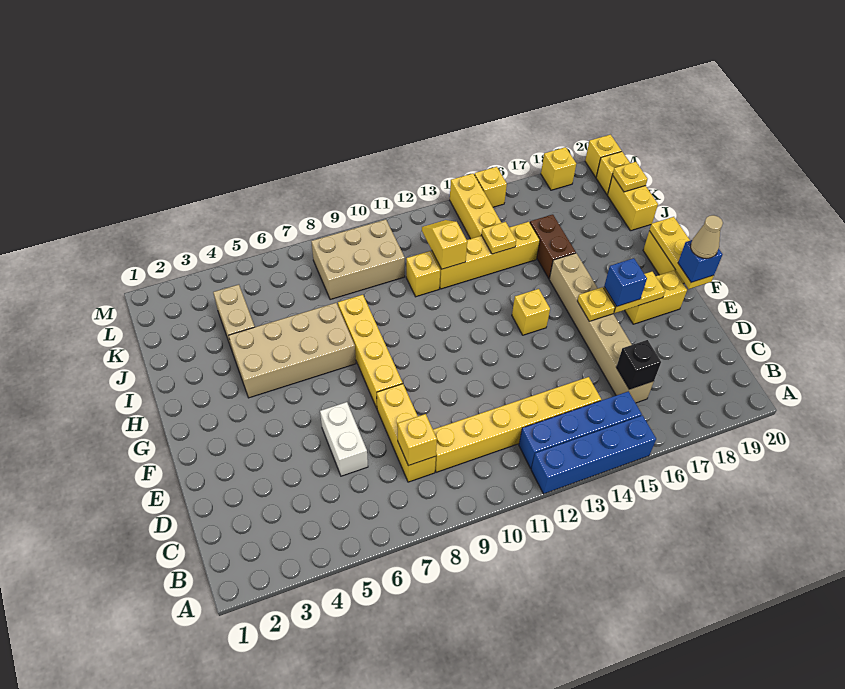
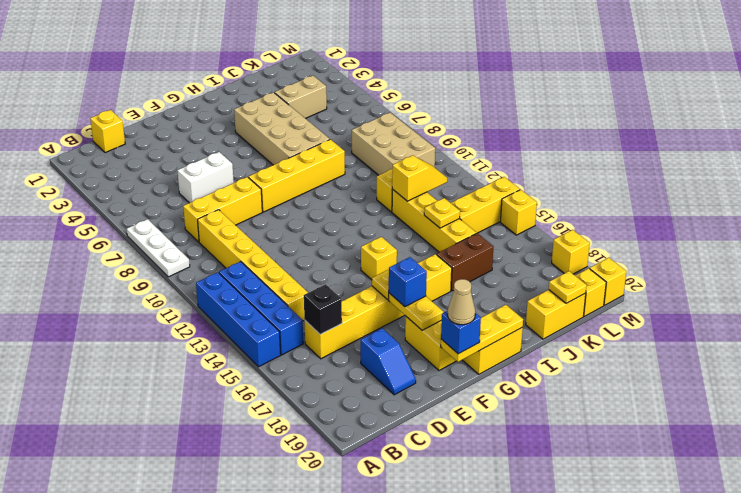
none -> white plate A7:A9 level 1
yellow brick C8 level 2 -> yellow brick C1 level 1
tan brick C16:H16 level 1 -> yellow brick C16:H16 level 1
none -> blue slope D18:D19 level 1 top 18

